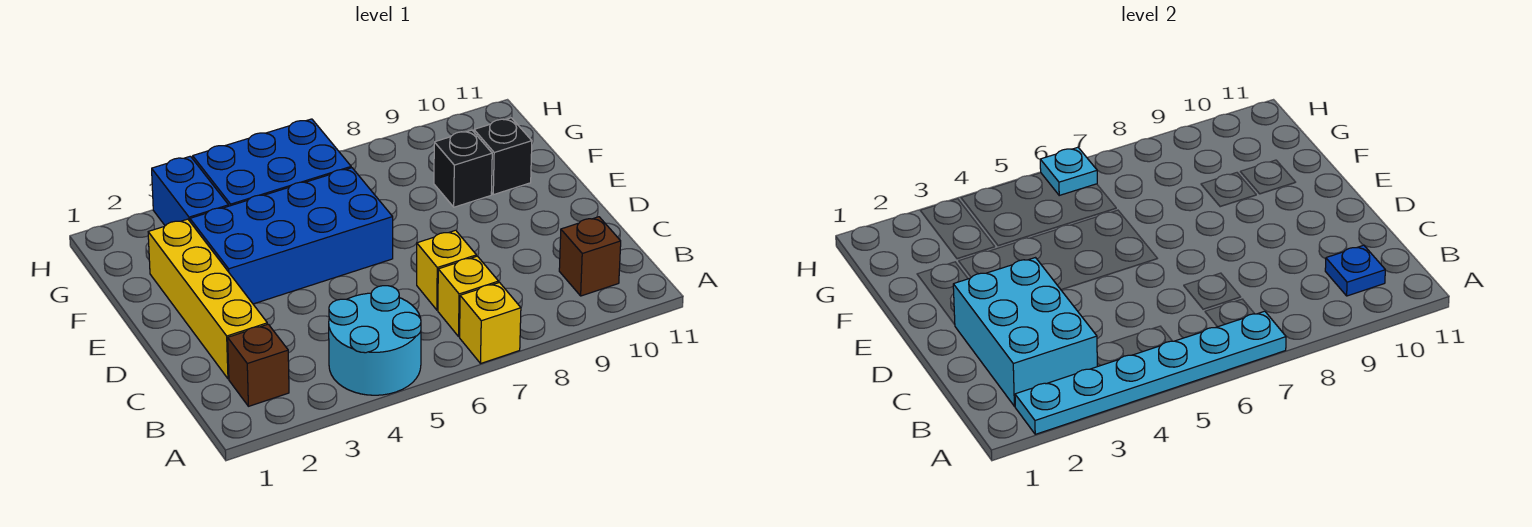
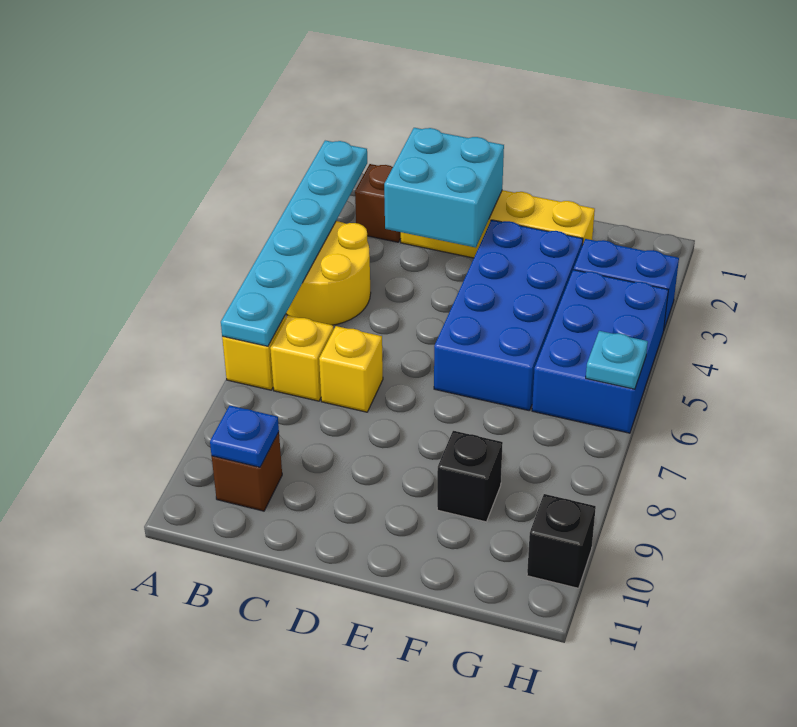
cyan round brick A4:B5 level 1 -> yellow round brick A4:B5 level 1
cyan brick B2:D3 level 2 -> cyan brick C2:D3 level 2
black brick F10 level 1 -> black brick H10 level 1

